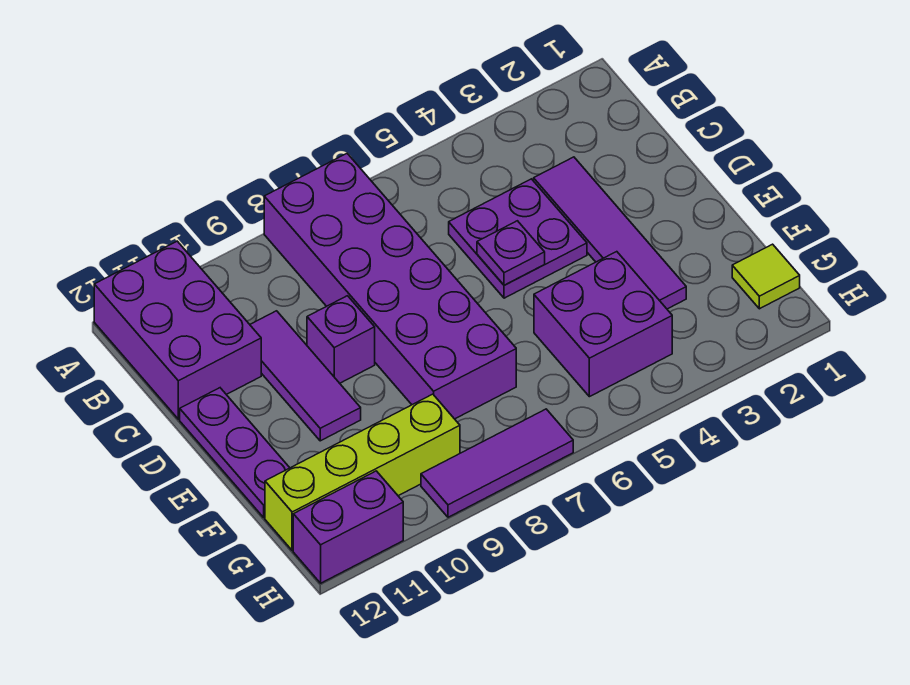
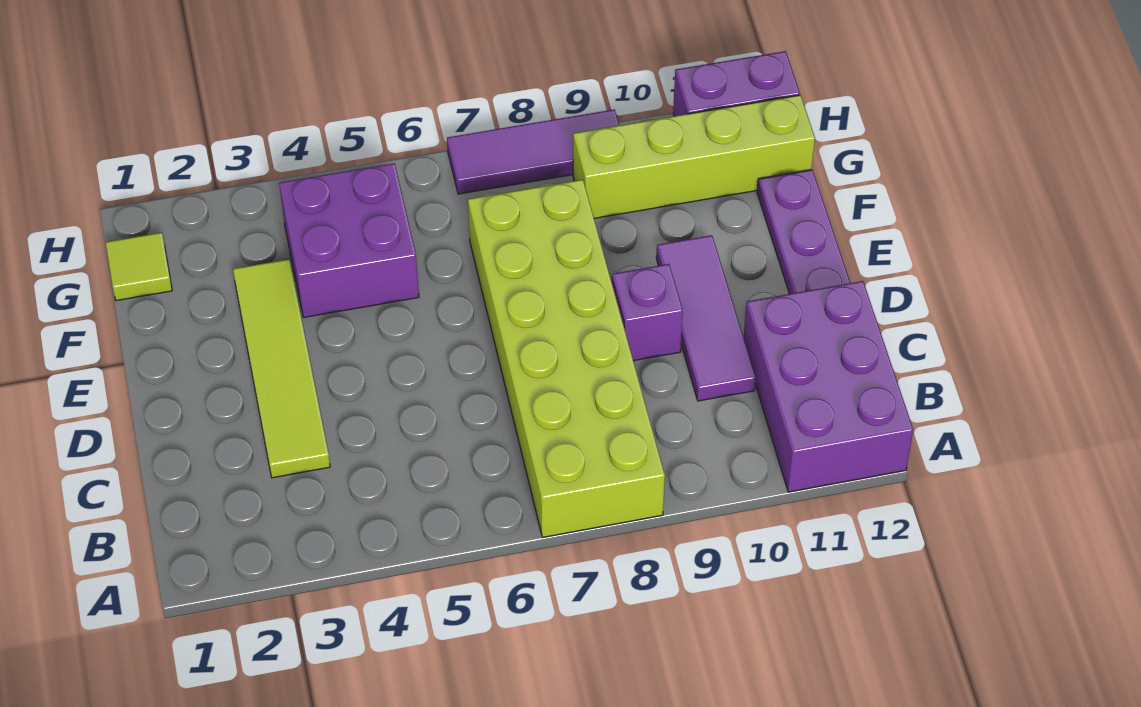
purple brick A7:F8 level 1 -> lime brick A7:F8 level 1
purple tile C3:F3 level 1 -> lime tile C3:F3 level 1
purple plate C4:D5 level 1 -> none
purple plate D5 level 2 -> none

